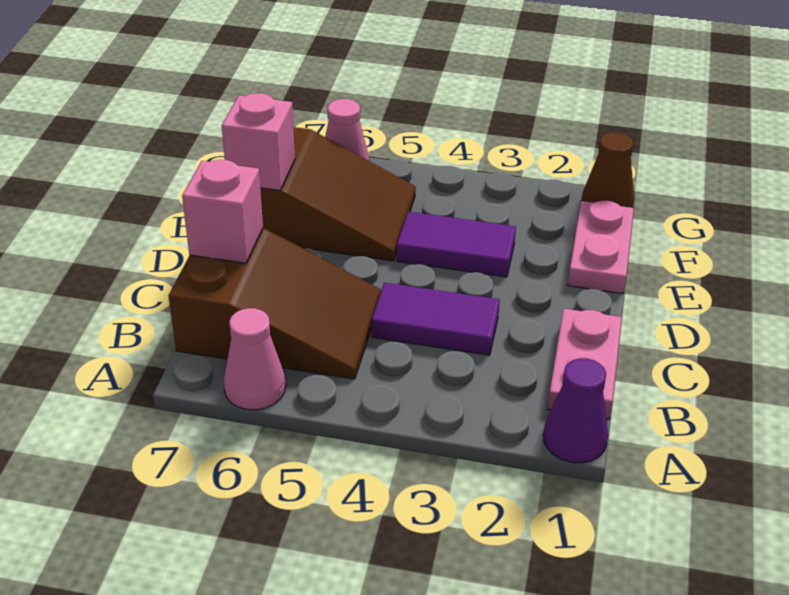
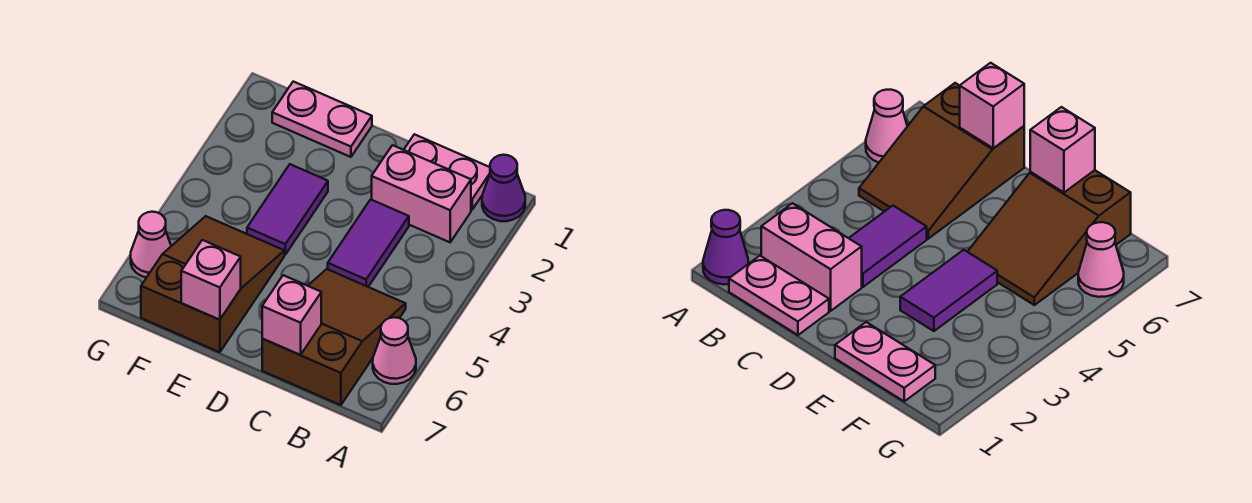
none -> pink brick B2:C2 level 1
brown cone G1 level 1 -> none

